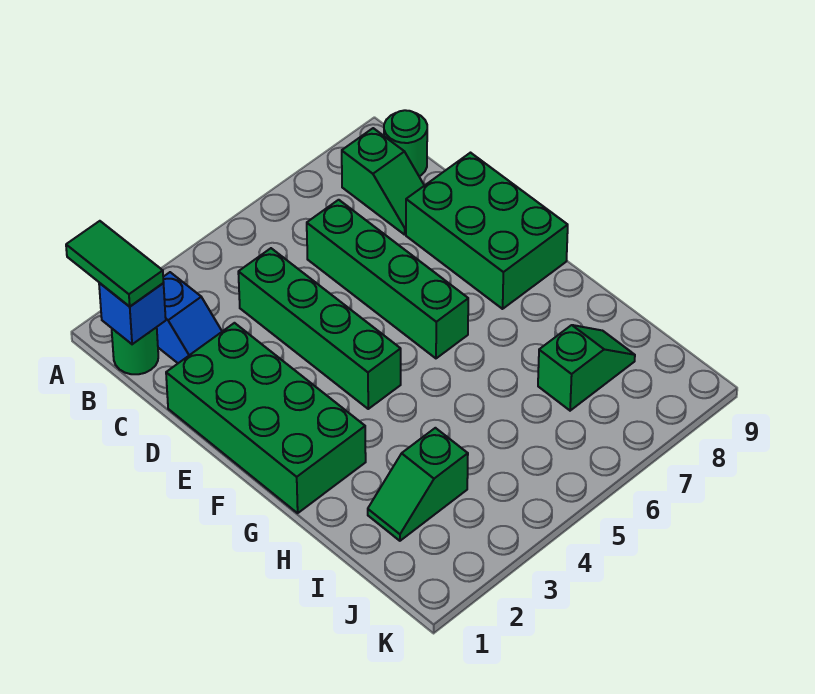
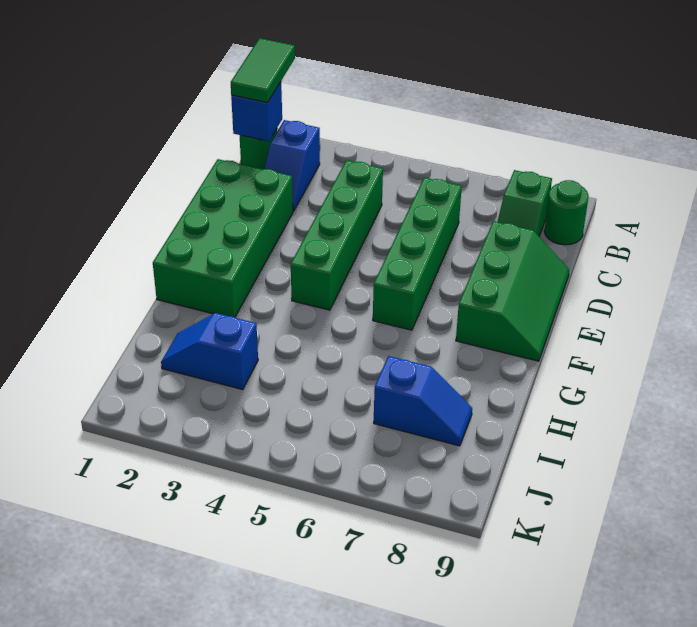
green brick D8:F9 level 1 -> green slope D8:F9 level 1 top 8
green slope I2:I3 level 1 top 3 -> blue slope I2:I3 level 1 top 3
green slope I7:I8 level 1 top 7 -> blue slope I7:I8 level 1 top 7

